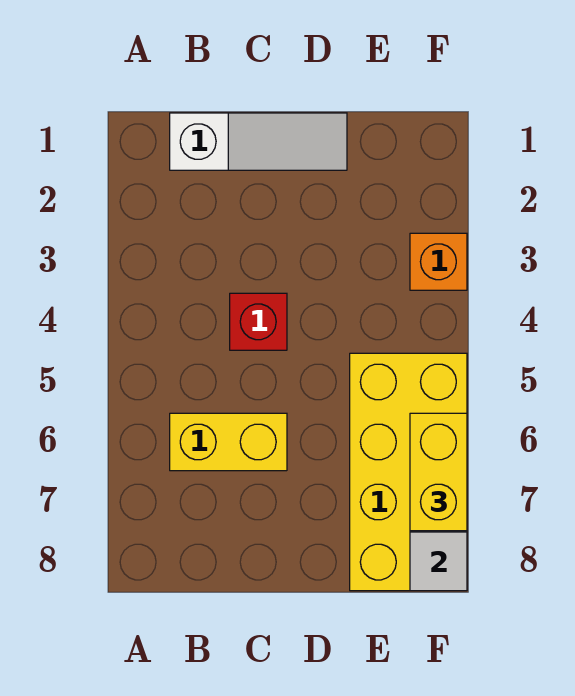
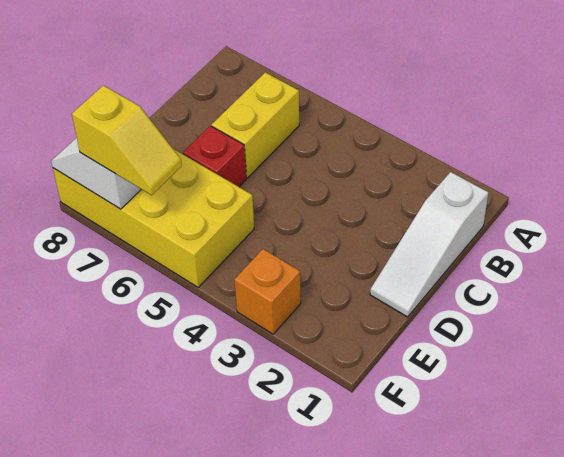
red brick C4 level 1 -> red brick D6 level 1
yellow brick F6:F7 level 3 -> yellow slope F6:F7 level 3 top 7

